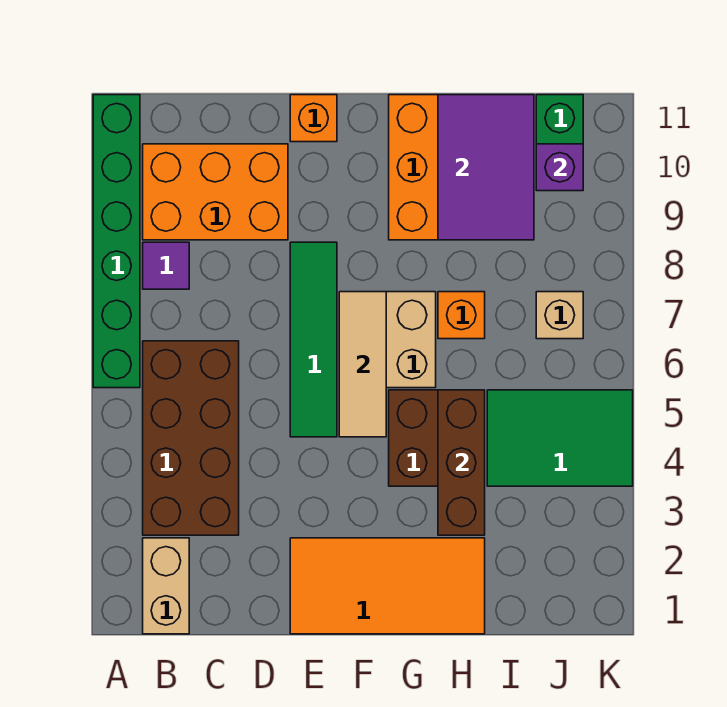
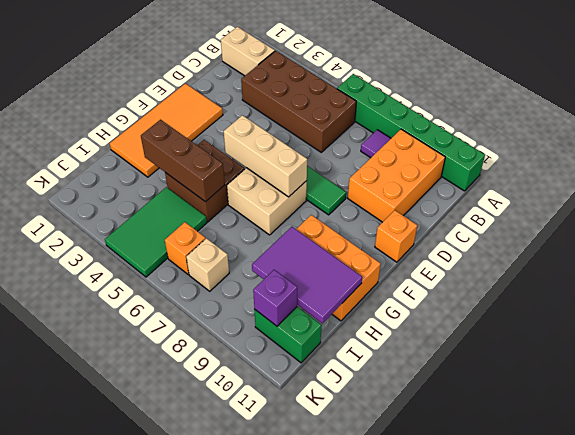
tan tile F5:F7 level 2 -> tan brick F5:F7 level 2
orange brick H7 level 1 -> orange brick J6 level 1

